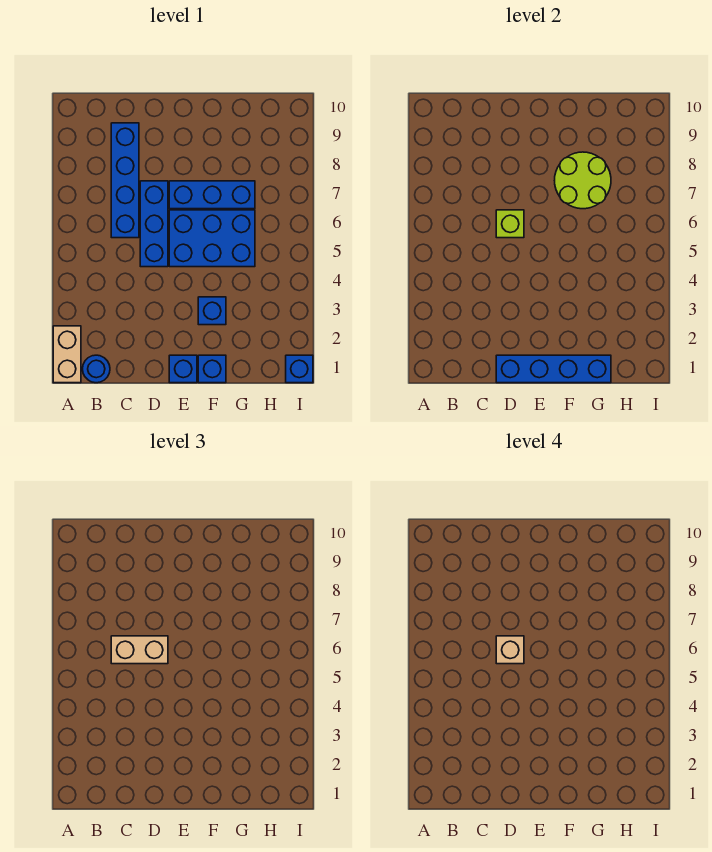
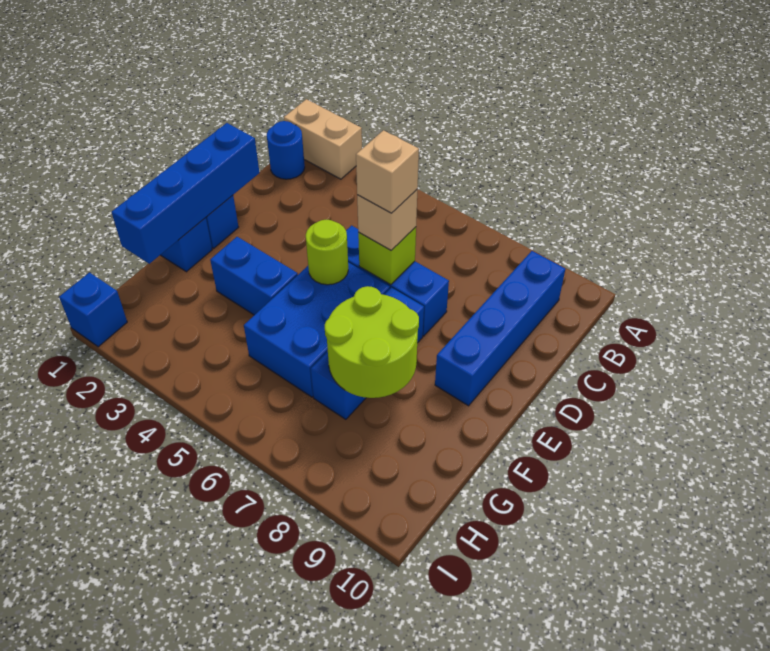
blue brick C6:C9 level 1 -> blue brick B9:E9 level 1
tan brick C6:D6 level 3 -> tan brick D6 level 3
none -> lime round brick E5 level 2
blue brick F3 level 1 -> blue brick F3:F4 level 1

